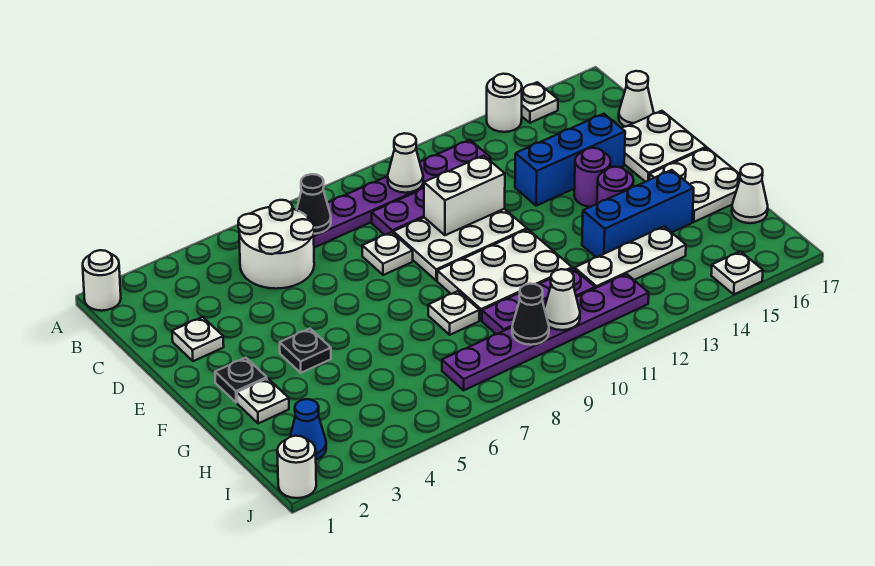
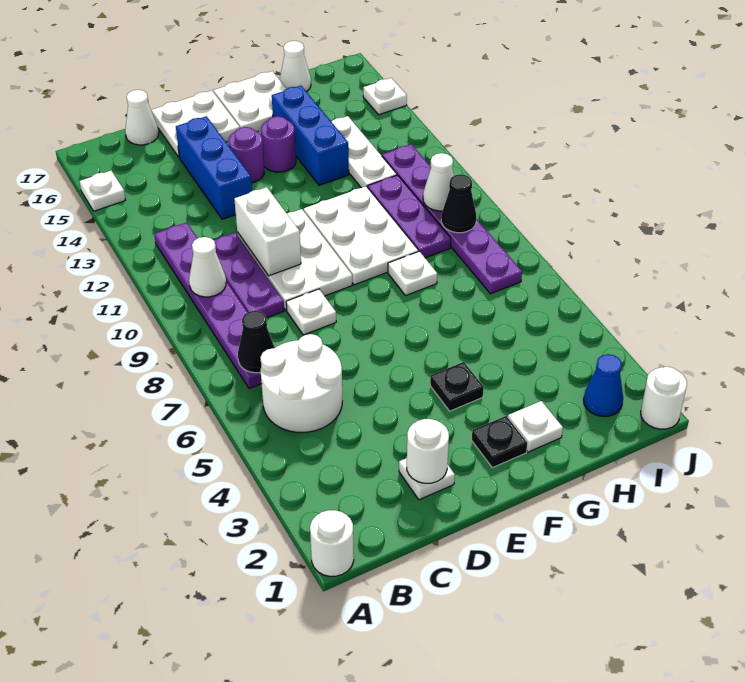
white round brick A14 level 1 -> white round brick D2 level 2

